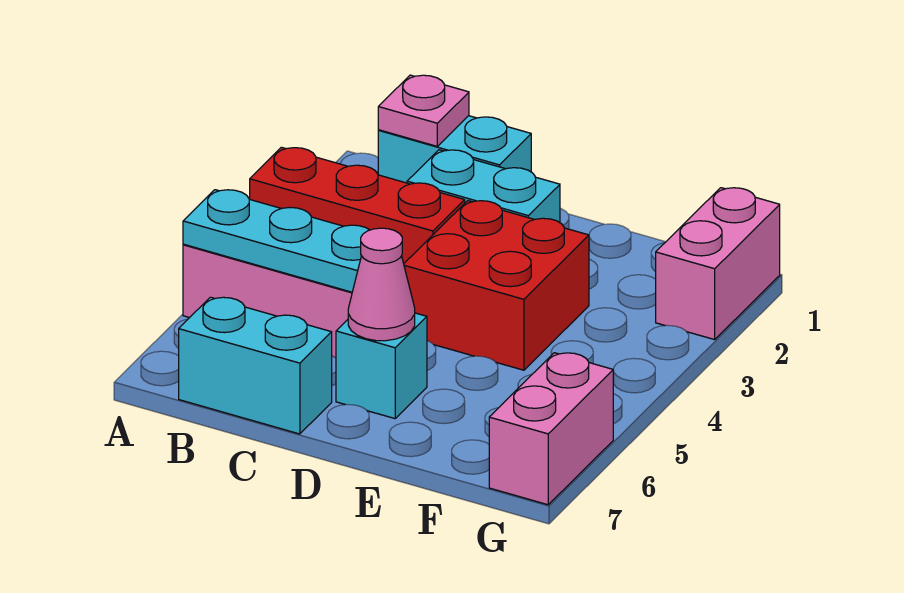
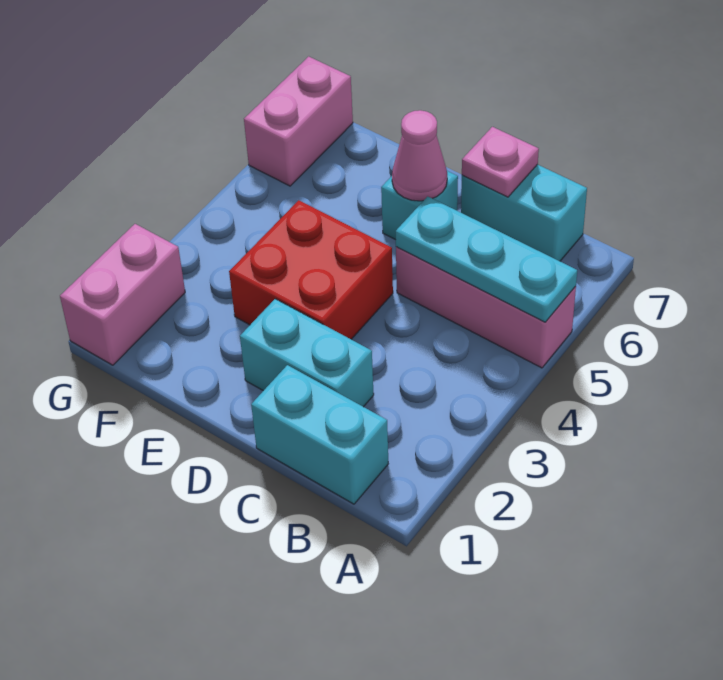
red brick A3:C3 level 1 -> none
pink plate B1 level 2 -> pink plate C7 level 2

